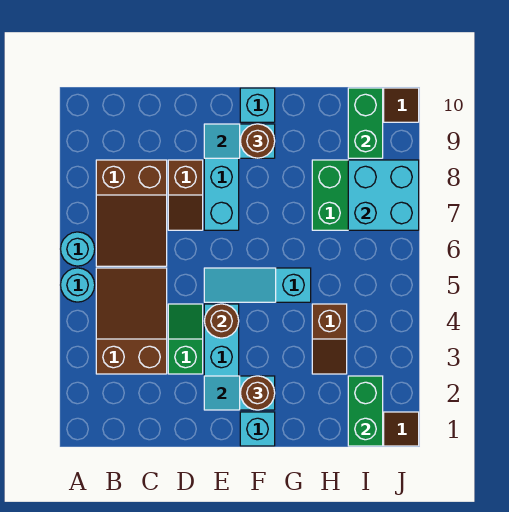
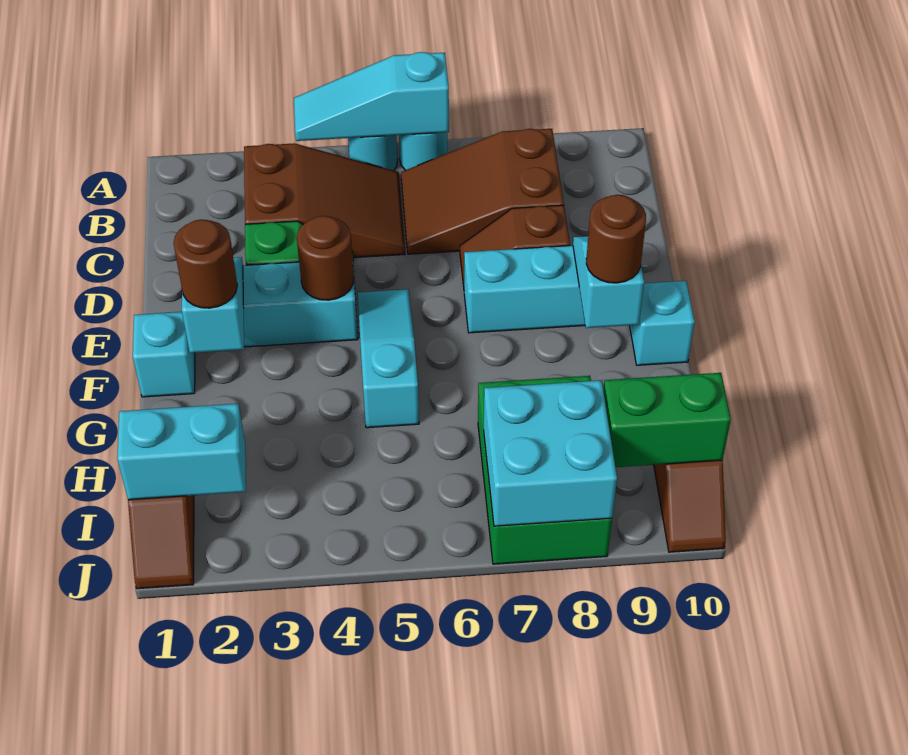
none -> cyan slope A4:A6 level 2 top 6
brown slope H3:H4 level 1 top 4 -> none
green brick I1:I2 level 2 -> cyan brick I1:I2 level 2

